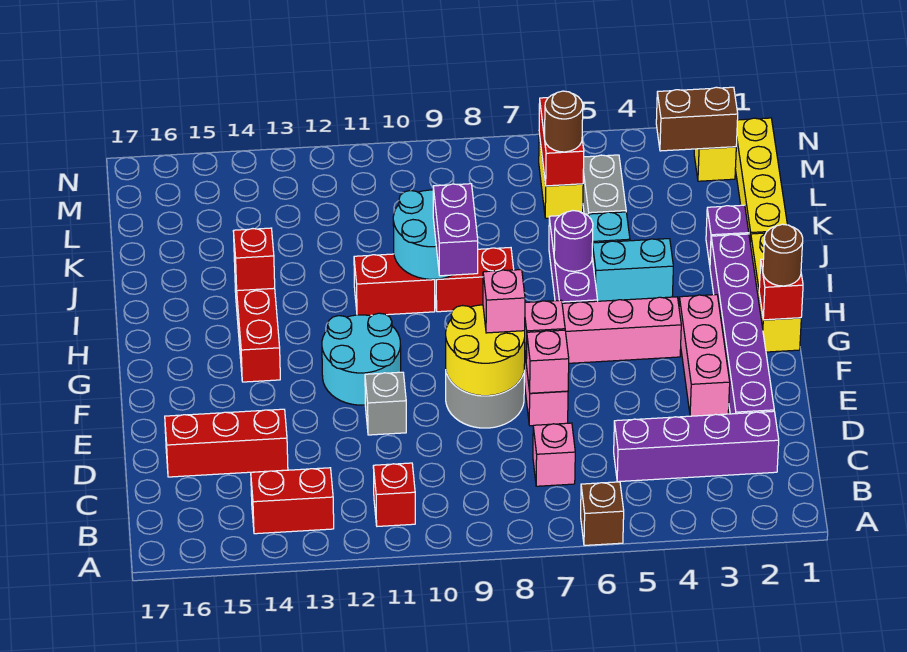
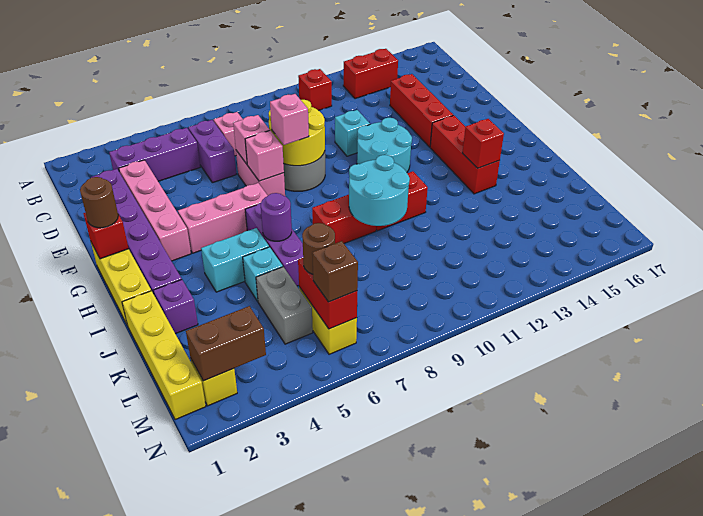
brown brick A6 level 1 -> brown brick M6 level 3
purple brick C2:C5 level 1 -> purple brick C3:C5 level 1
red brick D14:D16 level 1 -> red brick D14:F14 level 1
pink brick E3:G3 level 1 -> pink brick D3:G3 level 1
grey brick E11 level 1 -> cyan brick E11 level 1
purple brick H9:I9 level 3 -> purple brick C6:D6 level 1

